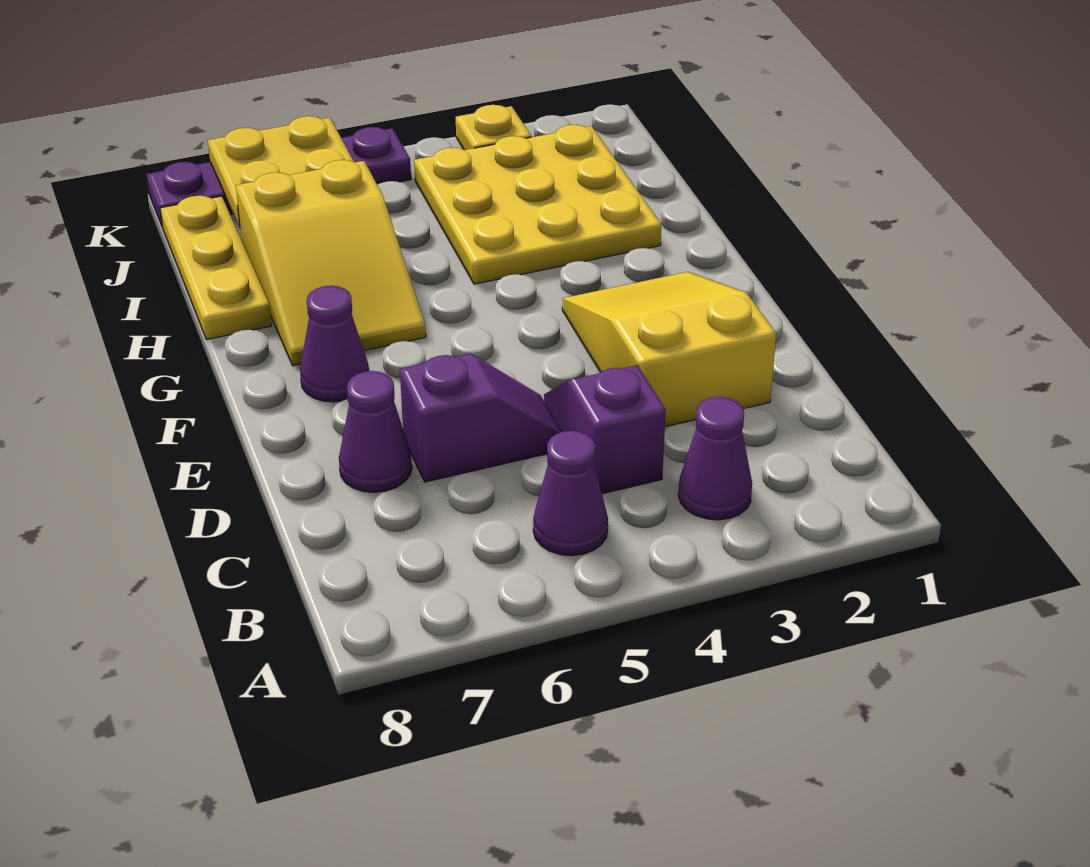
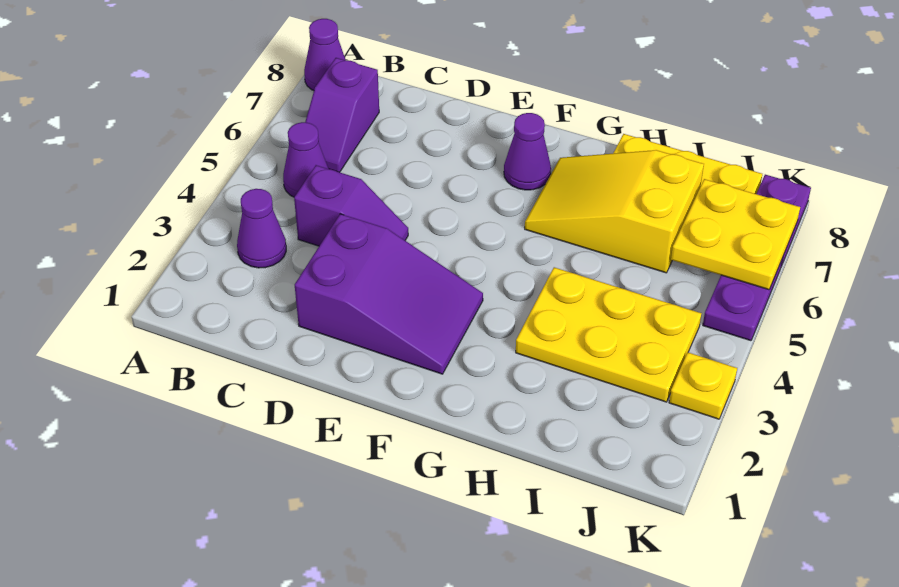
yellow slope D2:F3 level 1 top D -> purple slope D2:F3 level 1 top D
purple slope D5:D6 level 1 top 6 -> purple slope B6:B7 level 1 top 7
purple cone D7 level 1 -> purple cone A8 level 1
yellow plate H2:J4 level 1 -> yellow plate H3:J4 level 1

